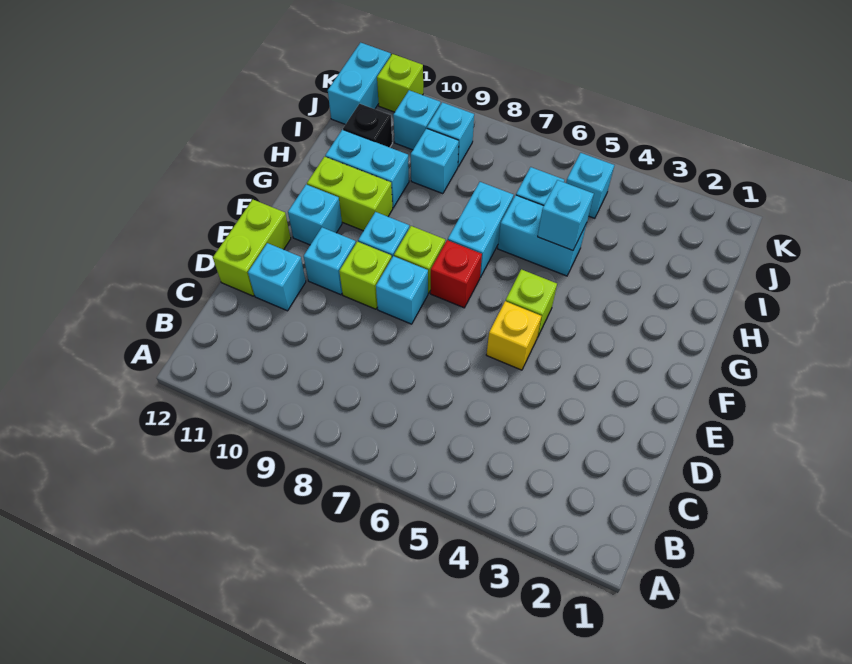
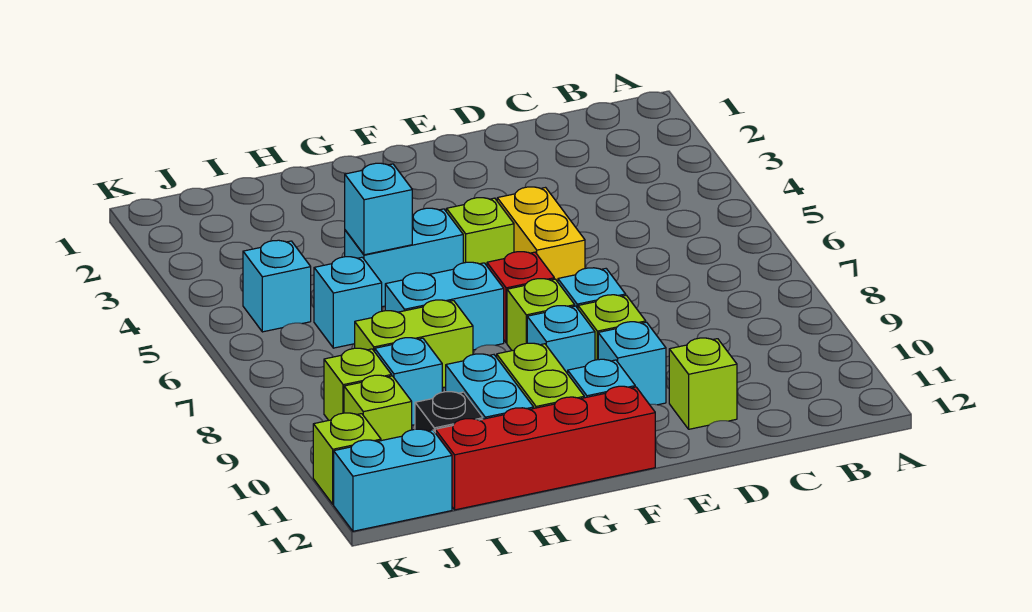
cyan brick D11 level 1 -> lime brick D11 level 1
lime brick D12:E12 level 1 -> lime brick H8:I8 level 1
yellow brick E5 level 1 -> yellow brick E5:E6 level 1
none -> red brick F12:I12 level 1
cyan brick H5:H6 level 1 -> cyan brick G5:H5 level 1
cyan brick J9 level 1 -> lime brick J9 level 1
cyan brick J10 level 1 -> lime brick J10 level 1

